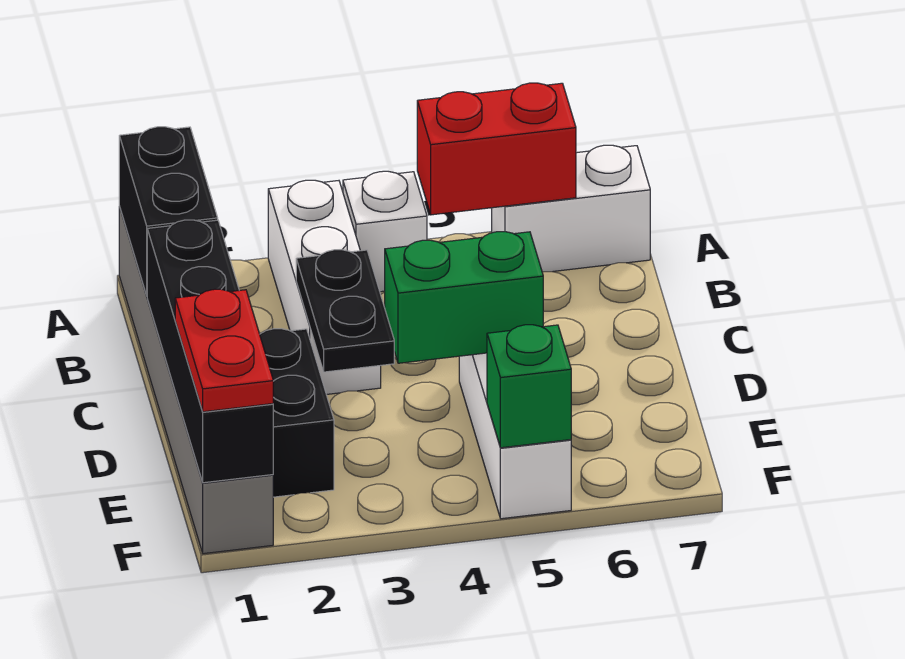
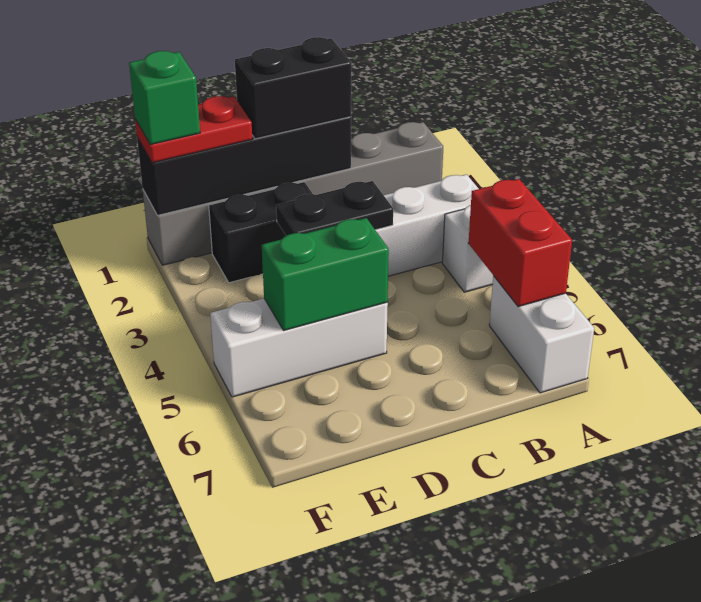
black brick A1:B1 level 2 -> black brick C1:D1 level 3
green brick D4:D5 level 2 -> green brick D5:E5 level 2
green brick F5 level 2 -> green brick F1 level 4

